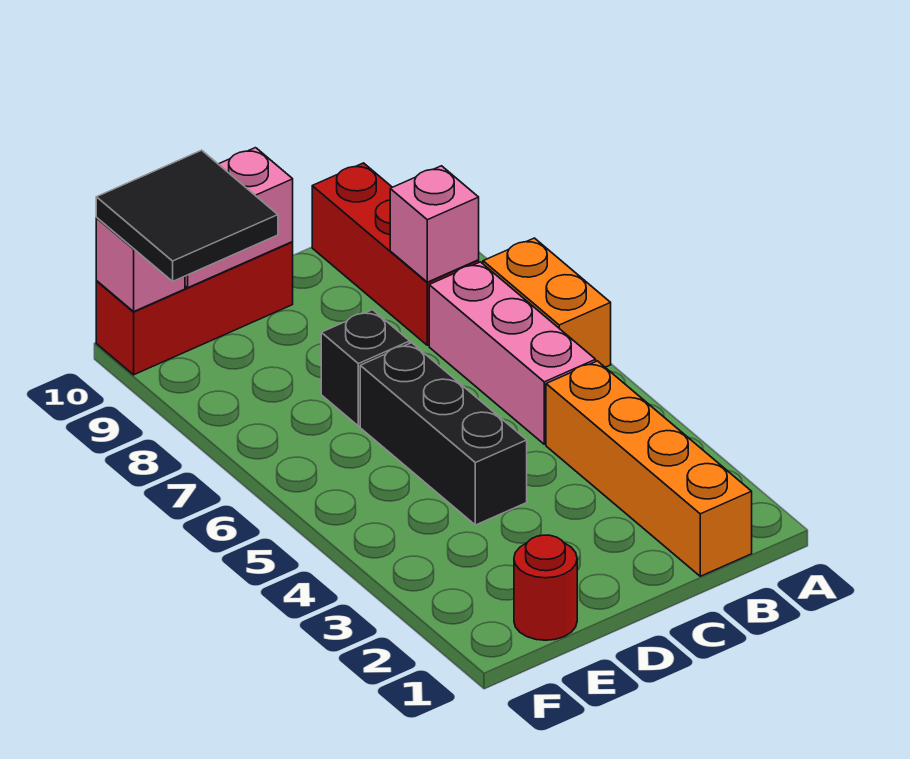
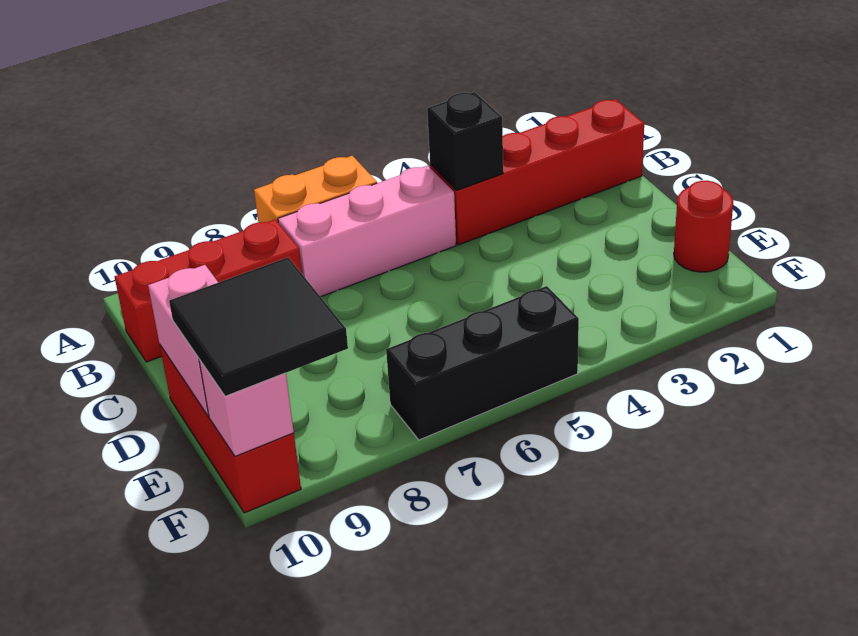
orange brick B1:B4 level 1 -> red brick B1:B4 level 1
pink brick B8 level 2 -> none
black brick D4:D6 level 1 -> black brick F5:F7 level 1
black brick D7 level 1 -> black brick B4 level 2

